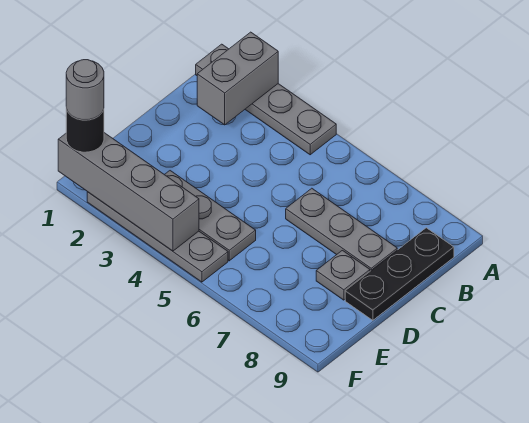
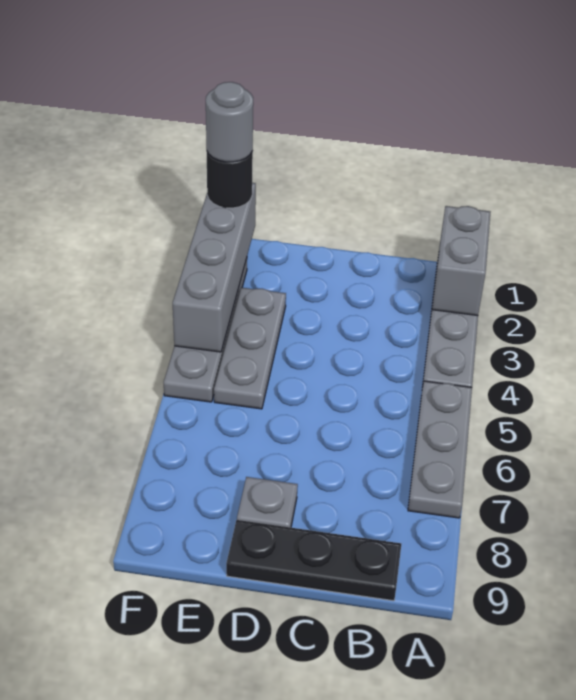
grey brick A2:B2 level 2 -> grey brick A1:A2 level 2
grey plate C6:C8 level 1 -> grey plate A5:A7 level 1

